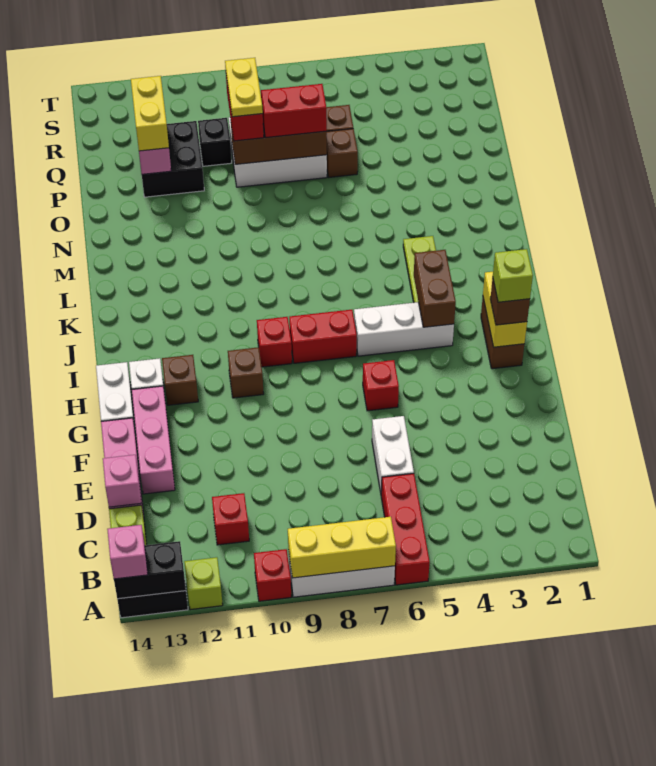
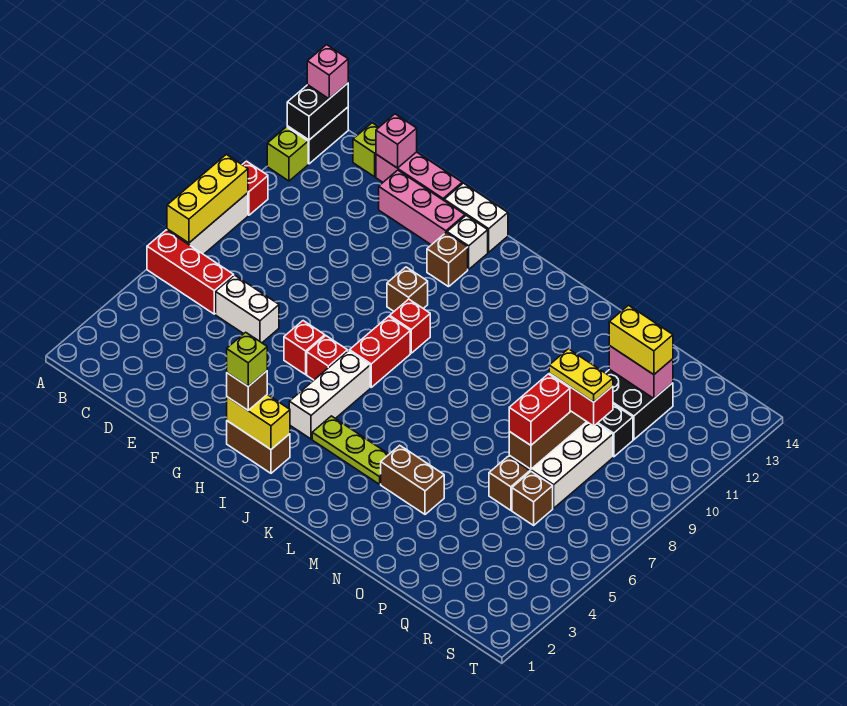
red brick C11 level 1 -> red brick H6 level 1
brown brick I4:J4 level 2 -> brown brick M4:N4 level 1

